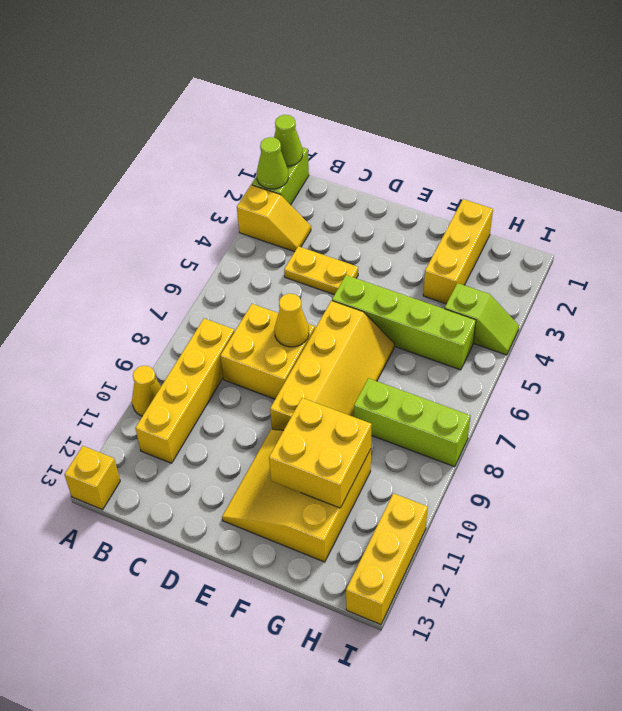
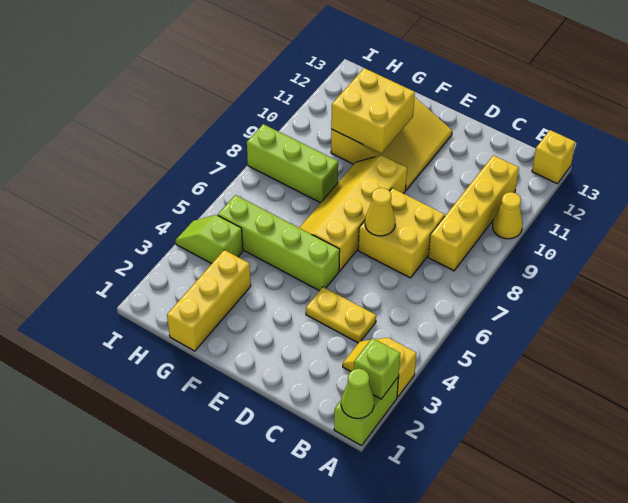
lime cone A2 level 2 -> lime brick A2 level 2
yellow brick I11:I13 level 1 -> none

